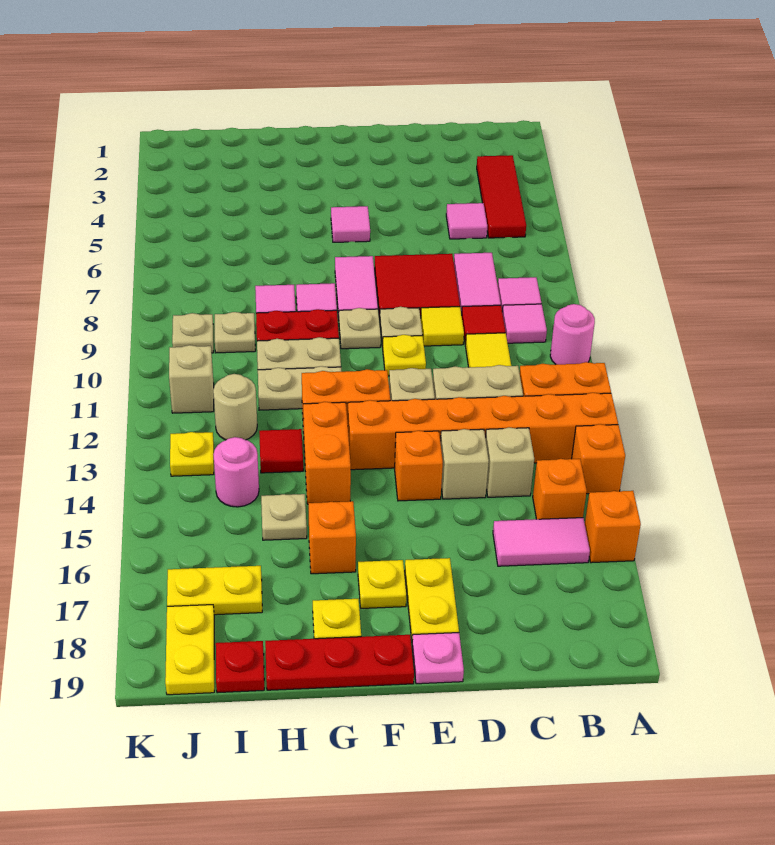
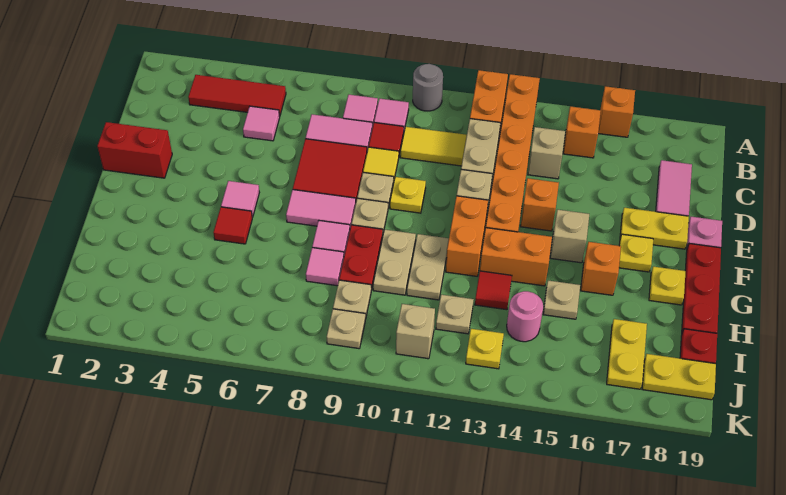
pink round brick A10 level 1 -> grey round brick A10 level 1
orange brick A14 level 1 -> none
pink tile B16:C16 level 1 -> pink tile C18:D18 level 1
tan brick D14 level 1 -> tan brick F15 level 1
none -> red brick E1:E2 level 1
none -> red tile G5 level 1
tan round brick I12 level 1 -> tan plate I12 level 1

